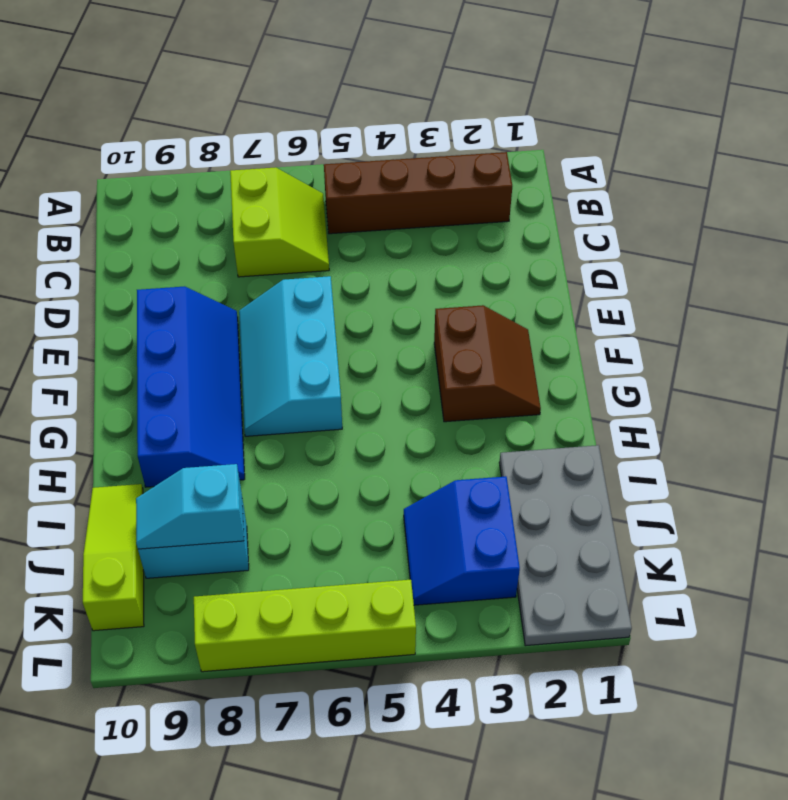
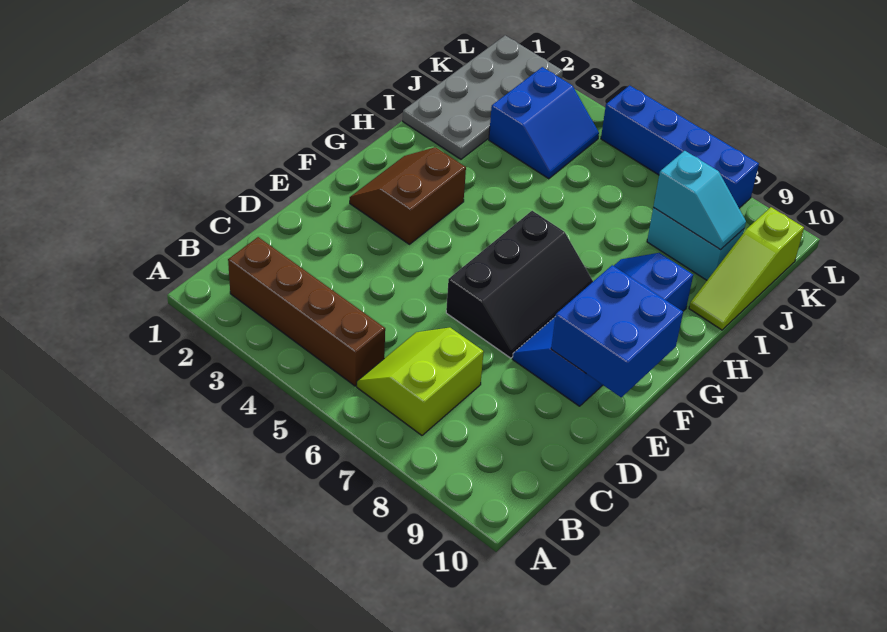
cyan slope E6:G7 level 1 top 6 -> black slope E6:G7 level 1 top 6
none -> blue brick E9:F10 level 2
lime brick L5:L8 level 1 -> blue brick L5:L8 level 1

